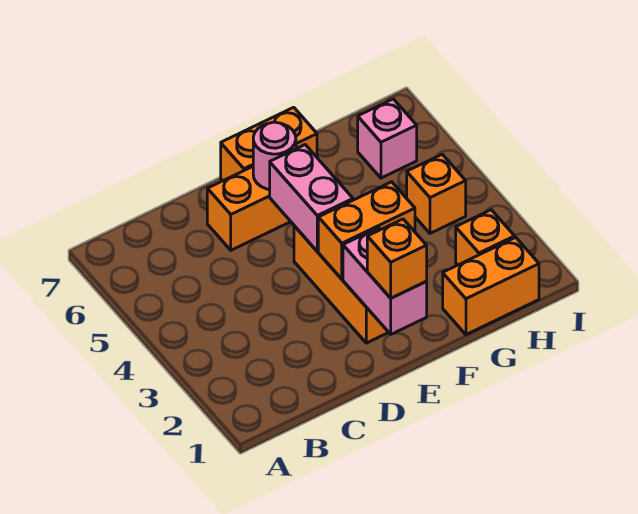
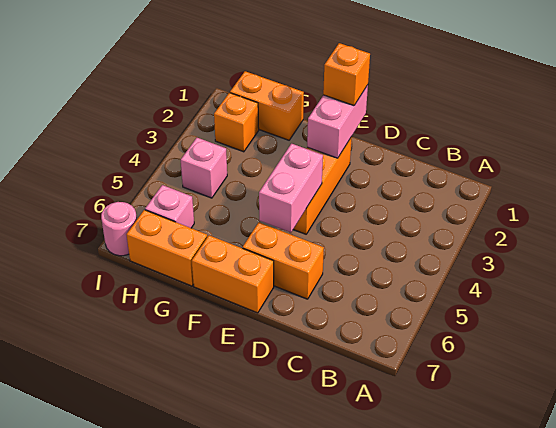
orange brick E3:F3 level 2 -> orange brick G7:H7 level 1
pink round brick E6 level 2 -> pink round brick I7 level 1
orange brick H4 level 1 -> pink brick H4 level 1

